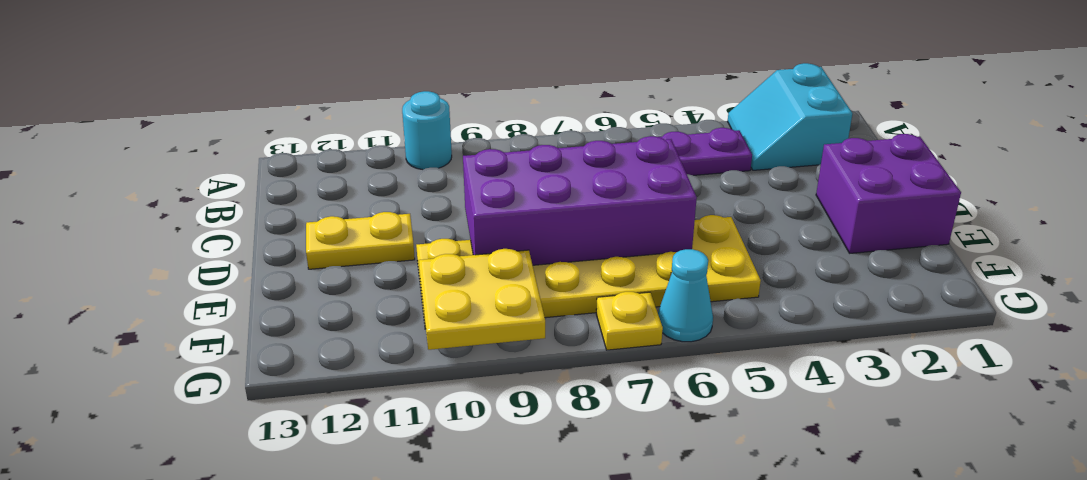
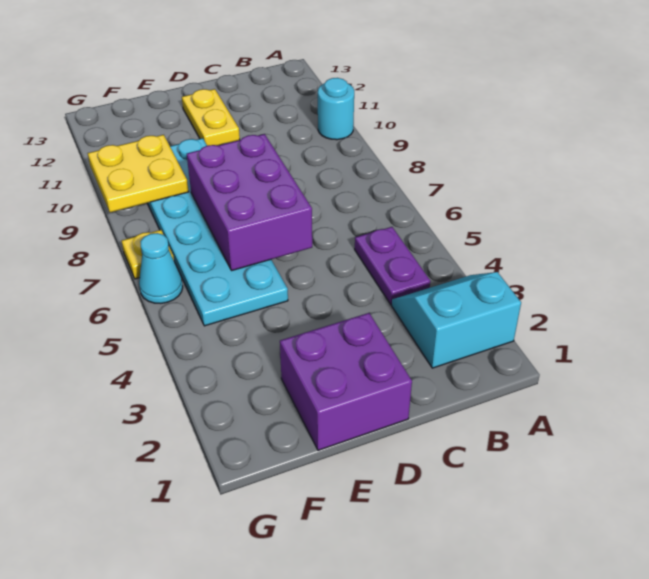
purple brick D6:E9 level 2 -> purple brick D6:E8 level 2
yellow plate E5:F10 level 1 -> cyan plate E5:F10 level 1

